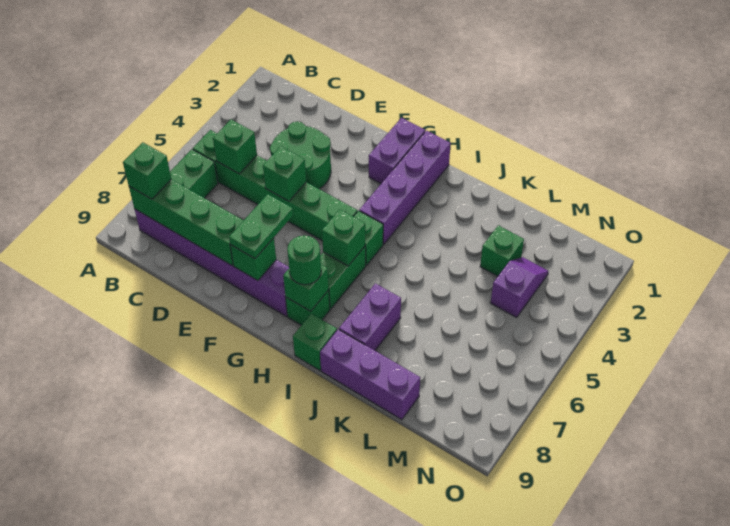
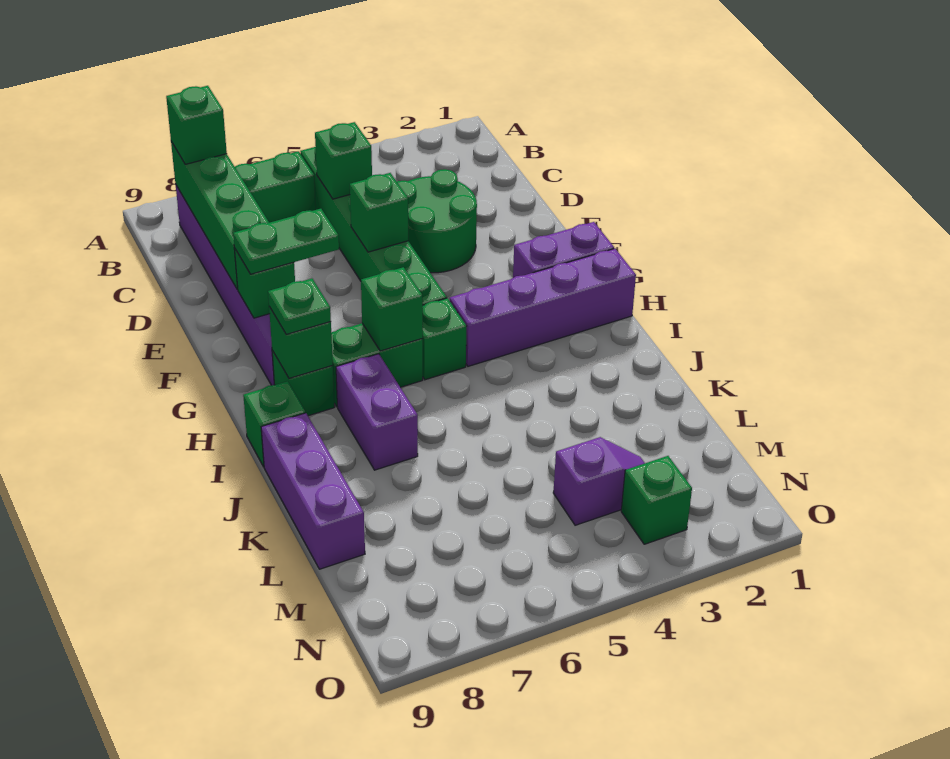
green round brick H8 level 3 -> green plate H8 level 3
purple brick J7:J8 level 1 -> purple brick I7:J7 level 1
green brick L3 level 1 -> green brick N3 level 1

